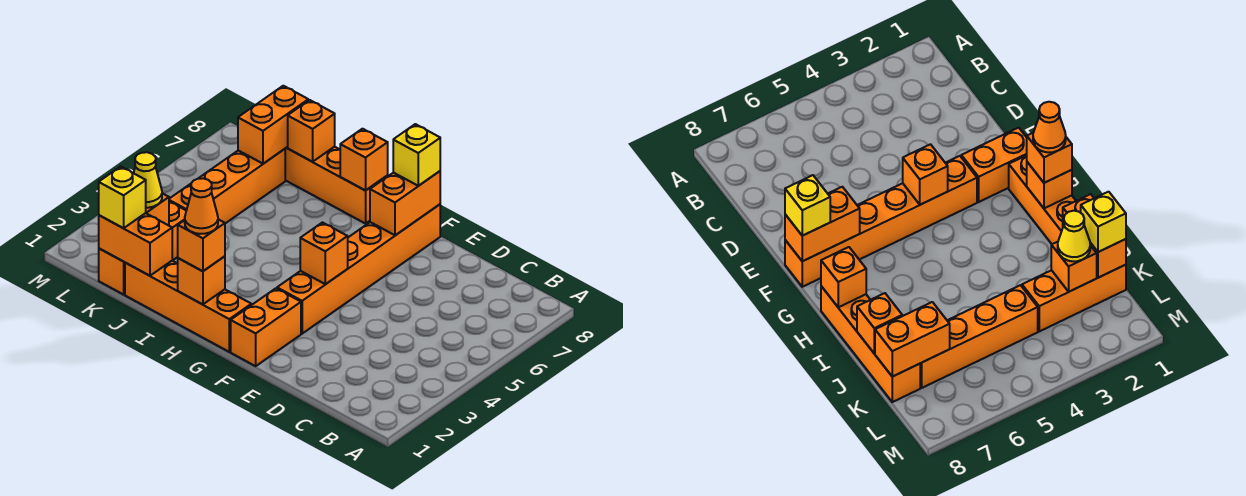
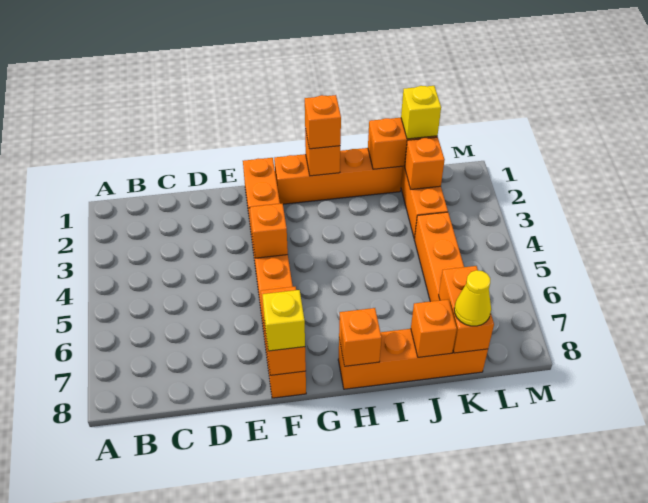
orange cone H1 level 4 -> none
yellow cone K2 level 3 -> yellow cone K8 level 3

